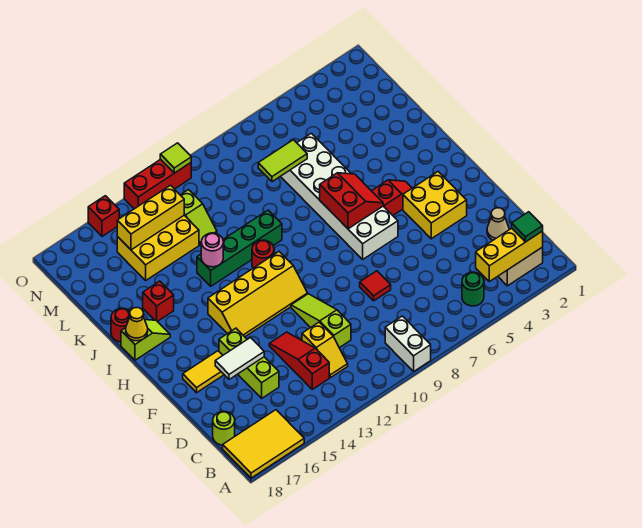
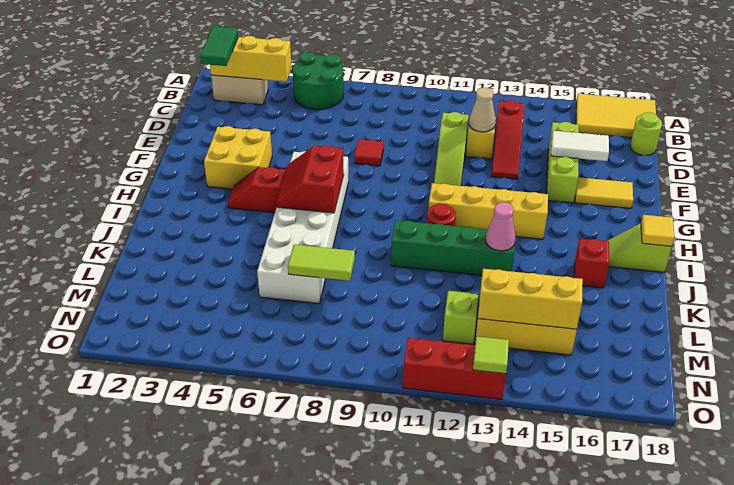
white brick A9:B9 level 1 -> none
green tile B2 level 3 -> green tile B2:C2 level 3
green round brick B5 level 1 -> green round brick A5:B6 level 1
tan cone D2 level 1 -> tan cone D12 level 2
yellow cone I18 level 2 -> yellow tile I18 level 2
pink round brick J13 level 2 -> pink cone J13 level 2
red round brick J18 level 1 -> none
lime tile O11 level 2 -> lime tile O13 level 2
red brick O15 level 1 -> none

